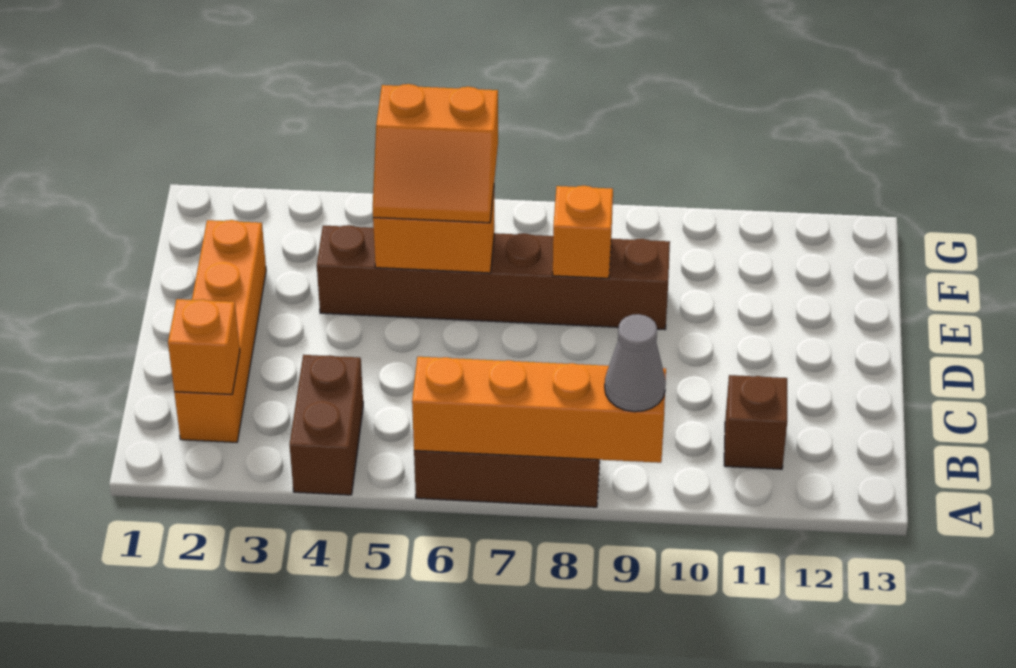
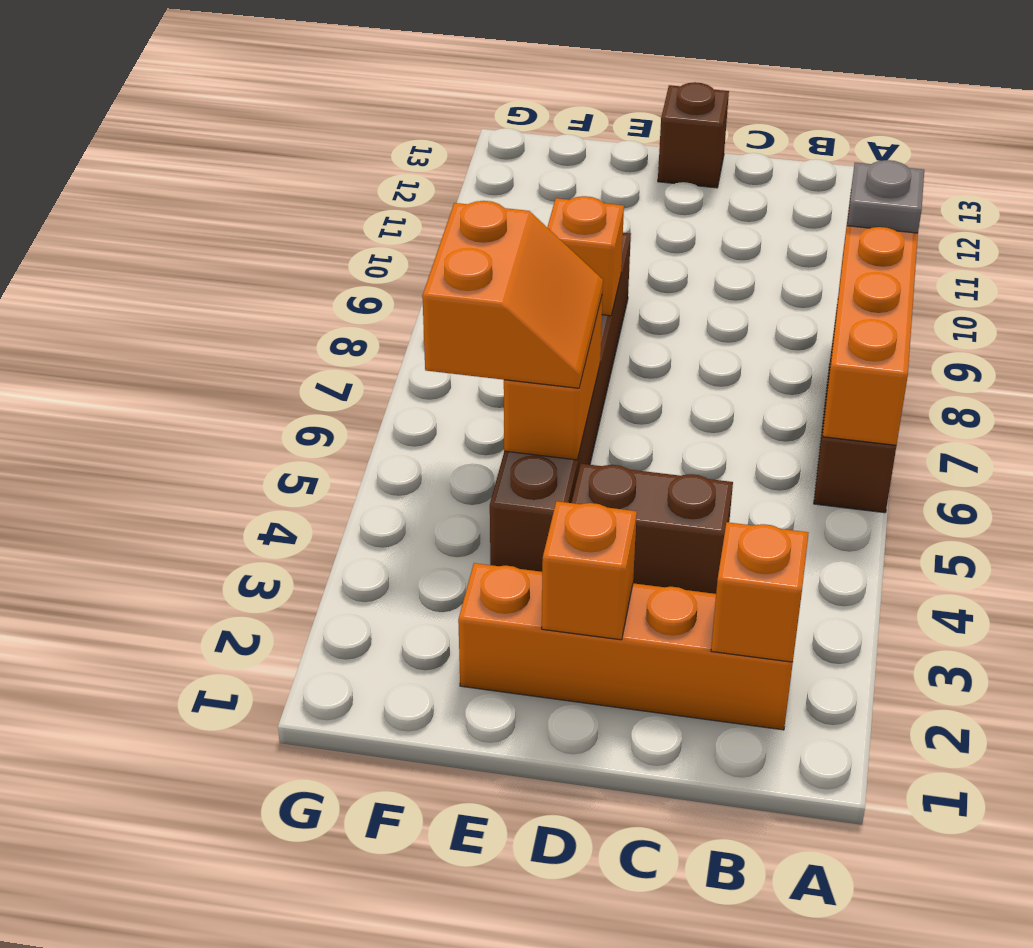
brown brick A4:B4 level 1 -> brown brick C4:D4 level 1
grey cone A9 level 3 -> grey plate A9 level 3
brown brick B11 level 1 -> brown brick D13 level 1
none -> orange brick D2 level 2

